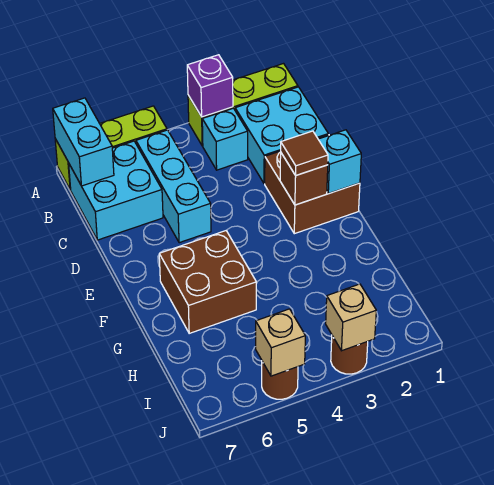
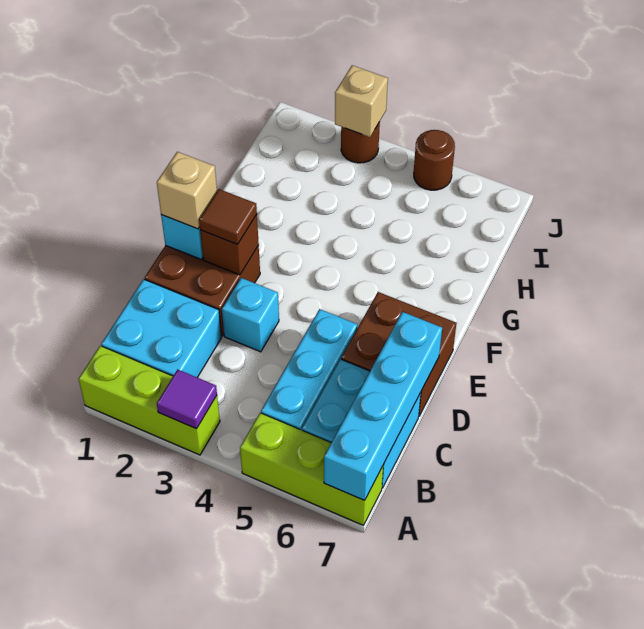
purple brick A3 level 2 -> purple tile A3 level 2
cyan brick A7:B7 level 2 -> cyan brick A7:D7 level 2
cyan brick B3 level 1 -> cyan brick D3 level 1
brown brick F5:G6 level 1 -> brown brick D6:E7 level 1
tan brick J5 level 2 -> tan brick E1 level 3

